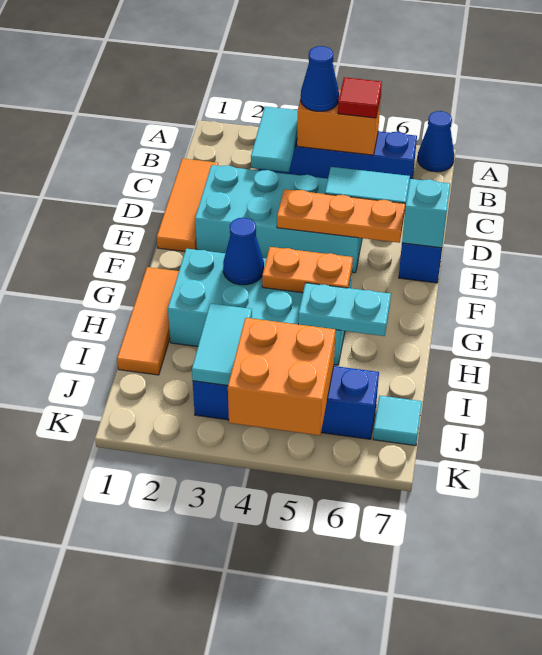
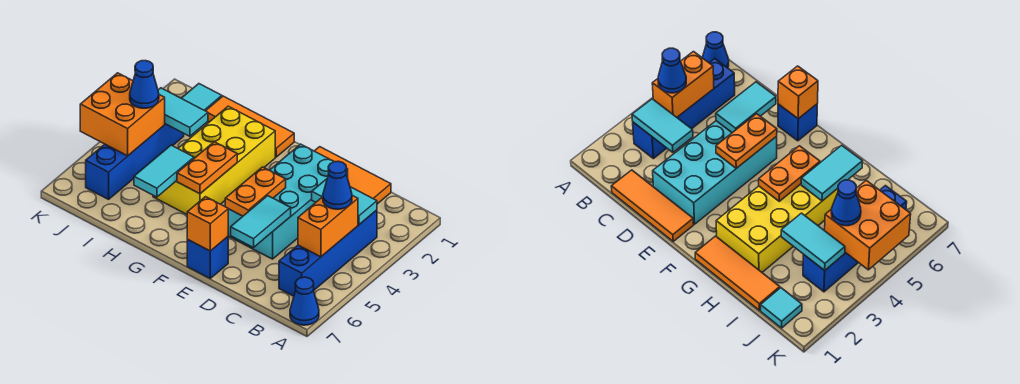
red tile B5 level 3 -> none
orange plate E4:E6 level 2 -> orange plate E4:E5 level 2
cyan brick E7 level 2 -> orange brick E7 level 2
cyan brick G2:H5 level 1 -> yellow brick G2:H5 level 1
blue cone G3 level 2 -> blue cone J4 level 3
cyan plate H5:H6 level 2 -> cyan tile H5:H6 level 2
cyan tile J7 level 1 -> cyan tile J1 level 1

